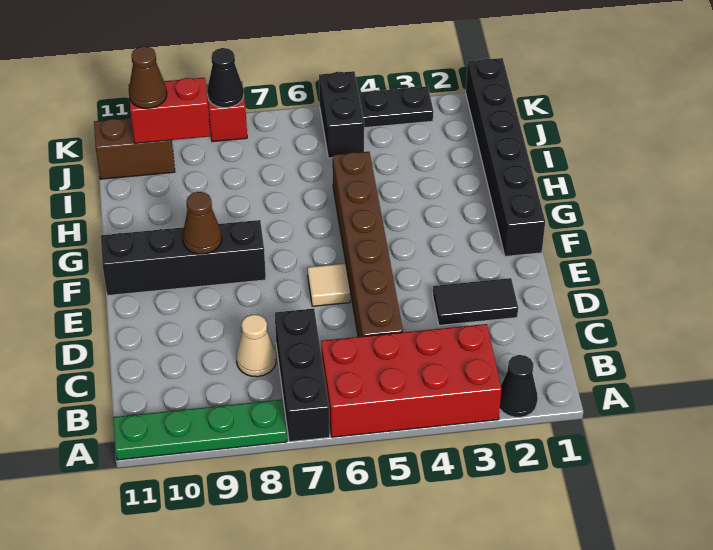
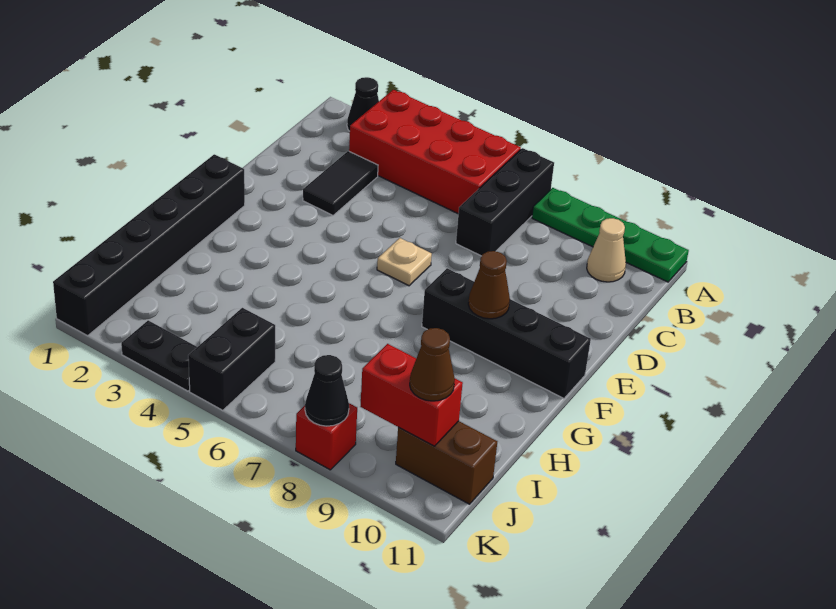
brown brick C5:H5 level 1 -> none
tan cone C8 level 1 -> tan cone B10 level 1
black tile D2:D3 level 1 -> black tile C3:D3 level 1
tan tile E6 level 1 -> tan plate E6 level 1

